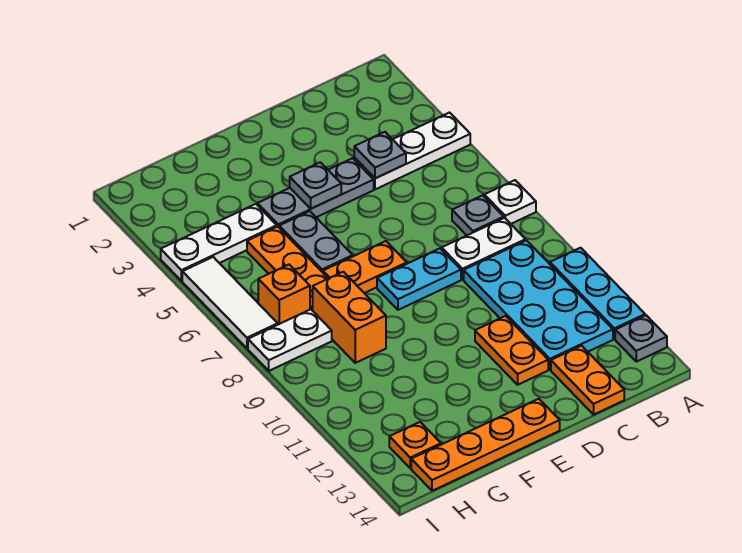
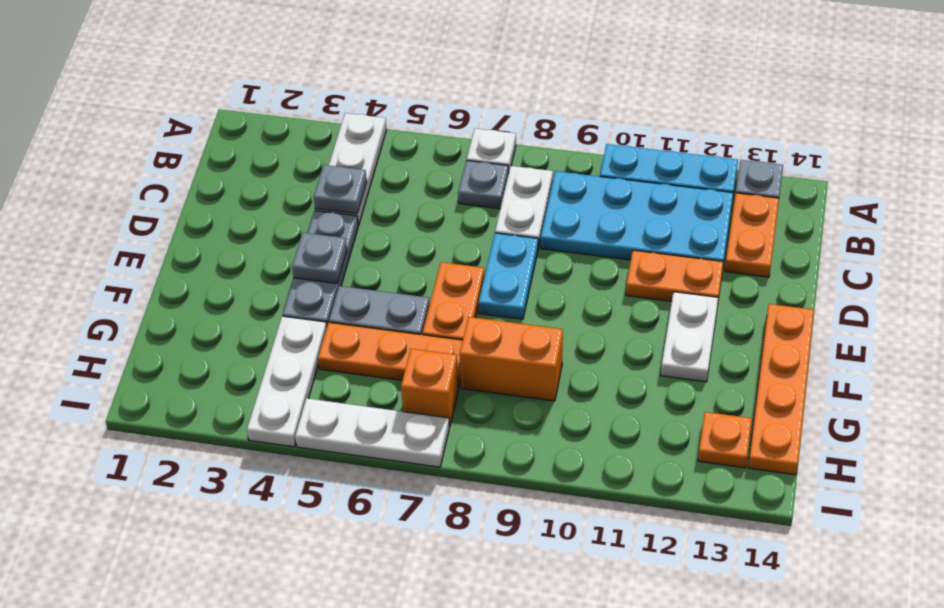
orange plate C13:C14 level 1 -> orange plate B13:C13 level 1
white plate H8:I8 level 1 -> white plate E12:F12 level 1
white tile I5:I7 level 1 -> white plate I5:I7 level 1

